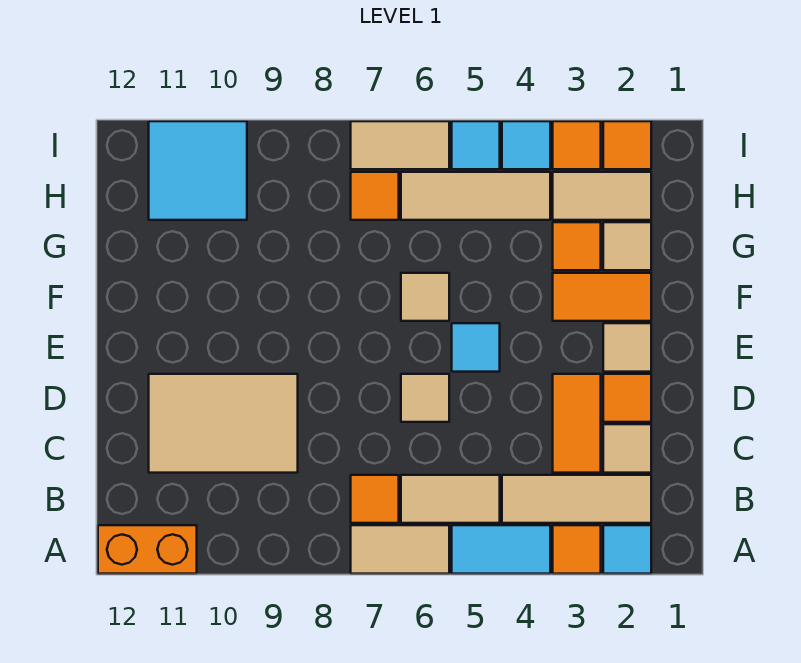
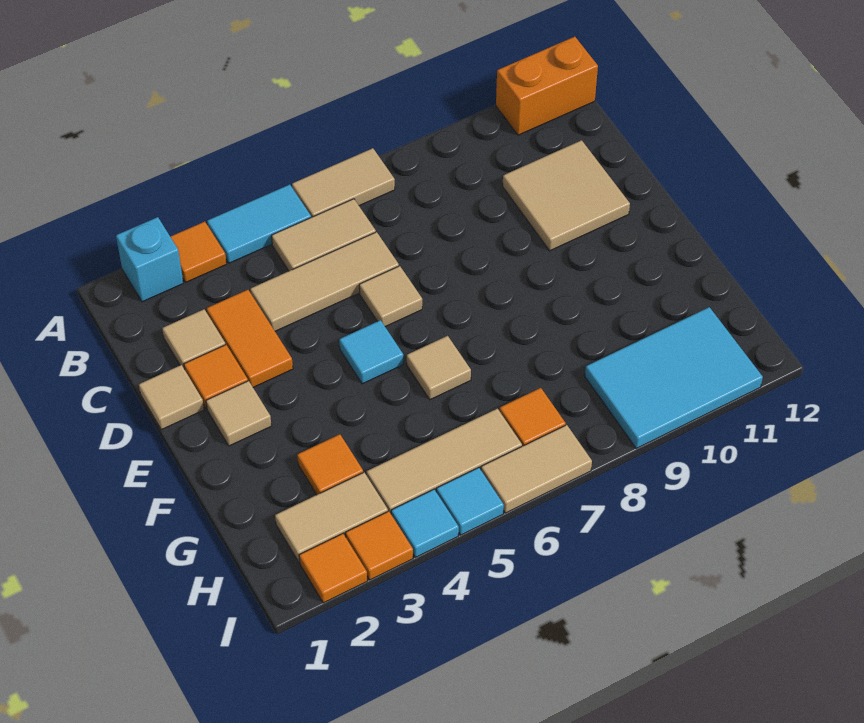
cyan tile A2 level 1 -> cyan brick A2 level 1
tan tile B2:B4 level 1 -> tan tile C4:C6 level 1
orange tile B7 level 1 -> none
tan tile C9:D11 level 1 -> tan tile C10:D11 level 1
orange tile F2:F3 level 1 -> none
tan tile G2 level 1 -> tan tile D1 level 1
cyan tile H10:I11 level 1 -> cyan tile H9:I11 level 1

